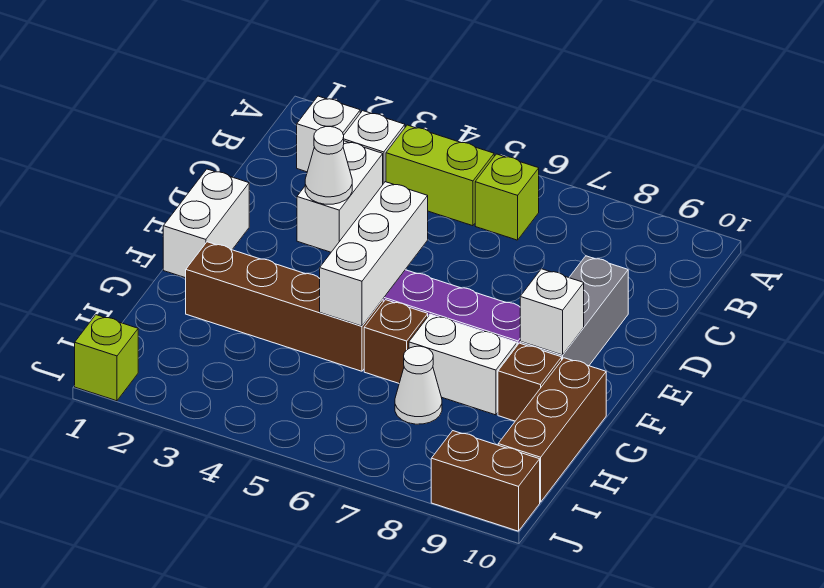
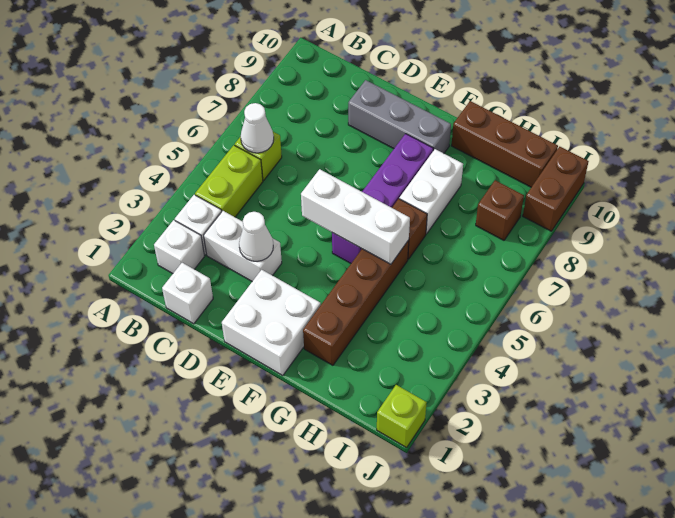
white brick E1:F1 level 1 -> white brick E1:F2 level 1
white brick F9 level 2 -> white brick C1 level 1
brown brick G9 level 1 -> brown brick I8 level 1
white cone H7 level 1 -> white cone B6 level 2

